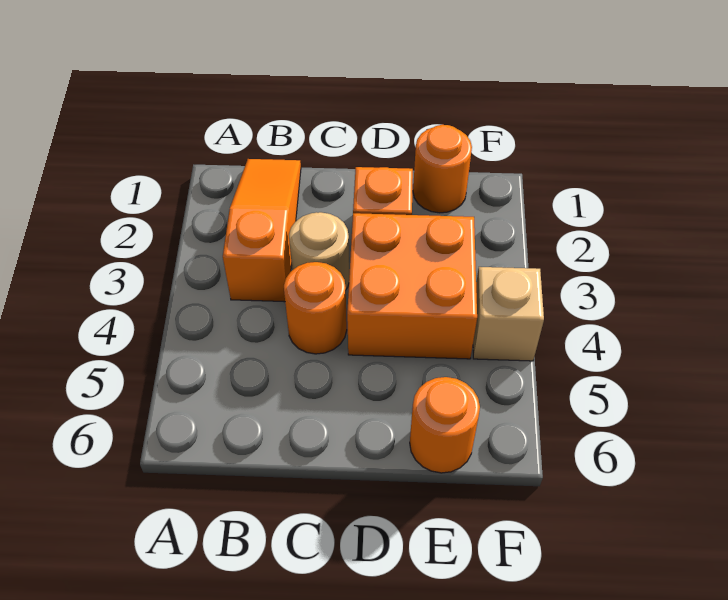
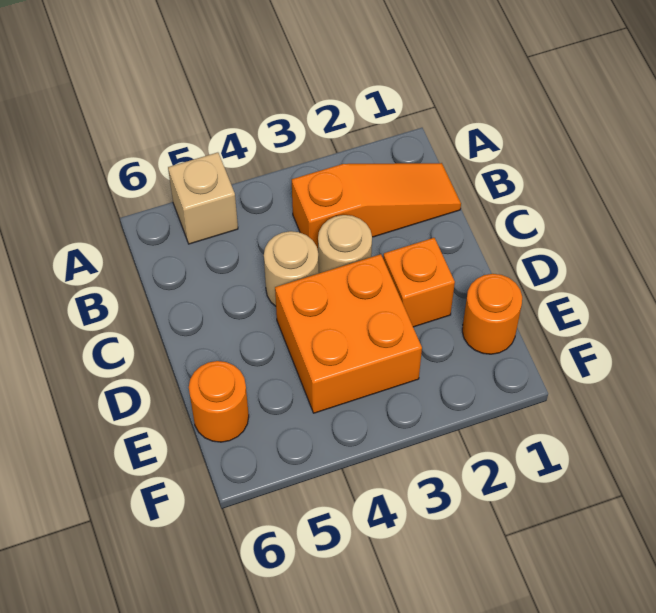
orange round brick C4 level 1 -> tan round brick C4 level 1
tan brick F4 level 1 -> tan brick A5 level 1

